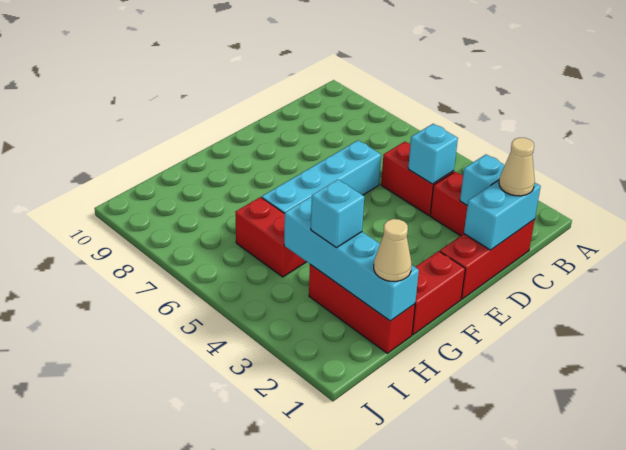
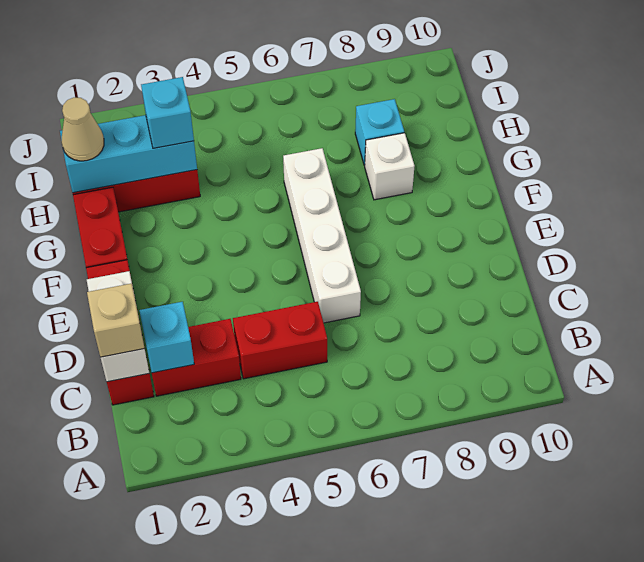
cyan brick C1:D1 level 2 -> white brick C1:D1 level 2
tan cone C1 level 3 -> tan brick C1 level 3
cyan brick C4 level 2 -> cyan brick H8 level 1
cyan brick D6:G6 level 1 -> white brick D6:G6 level 1
none -> white brick G8 level 1
cyan brick H1:H4 level 2 -> cyan brick H1:H3 level 2
red brick H5:H6 level 1 -> none

